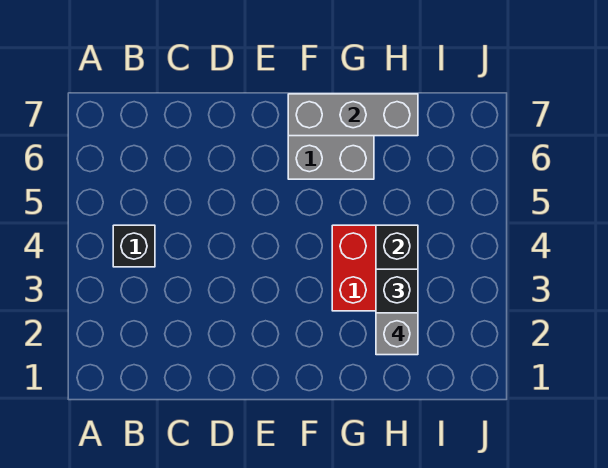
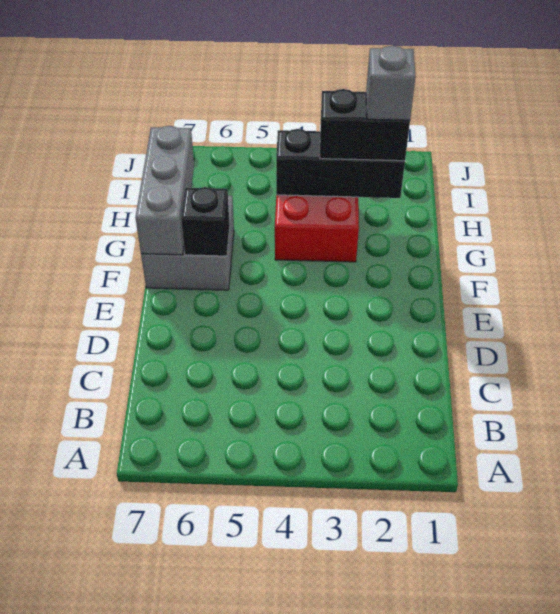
black brick B4 level 1 -> black brick F6 level 2

